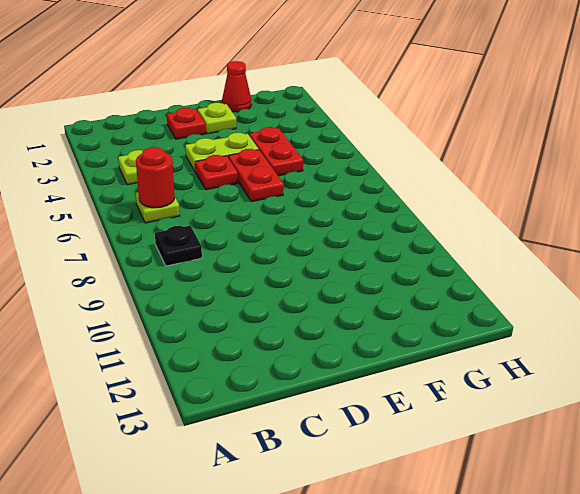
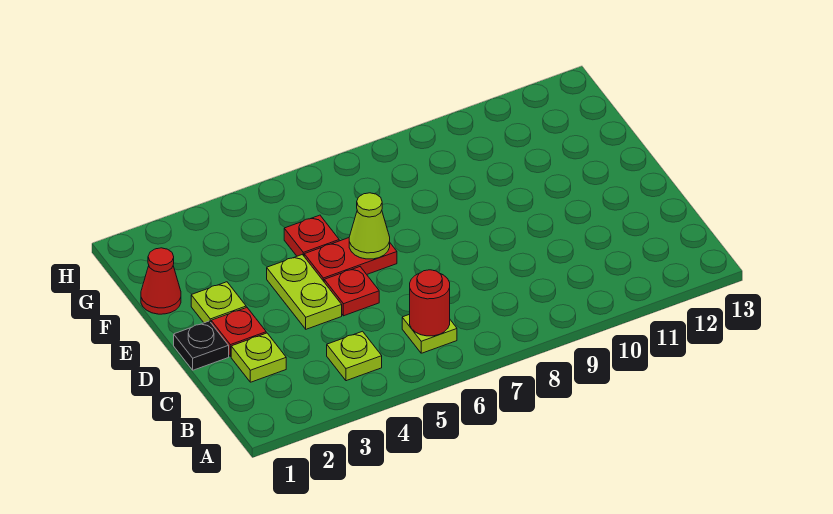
black plate B8 level 1 -> black plate D1 level 1
none -> lime plate C2 level 1
none -> lime cone E6 level 2
red plate F4:F5 level 1 -> red plate F5 level 1

